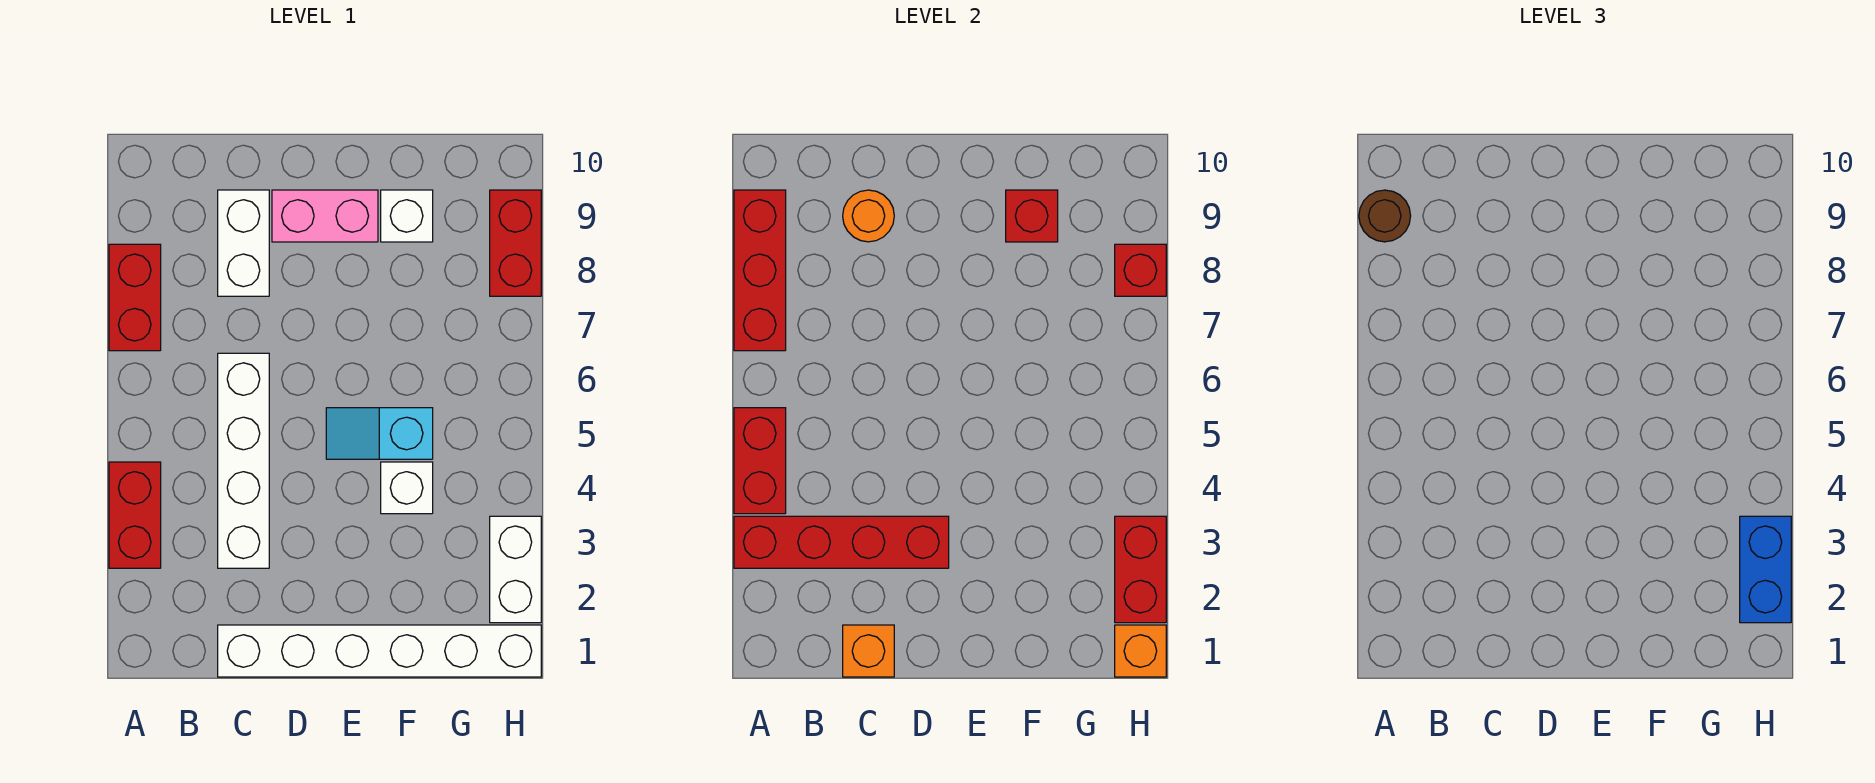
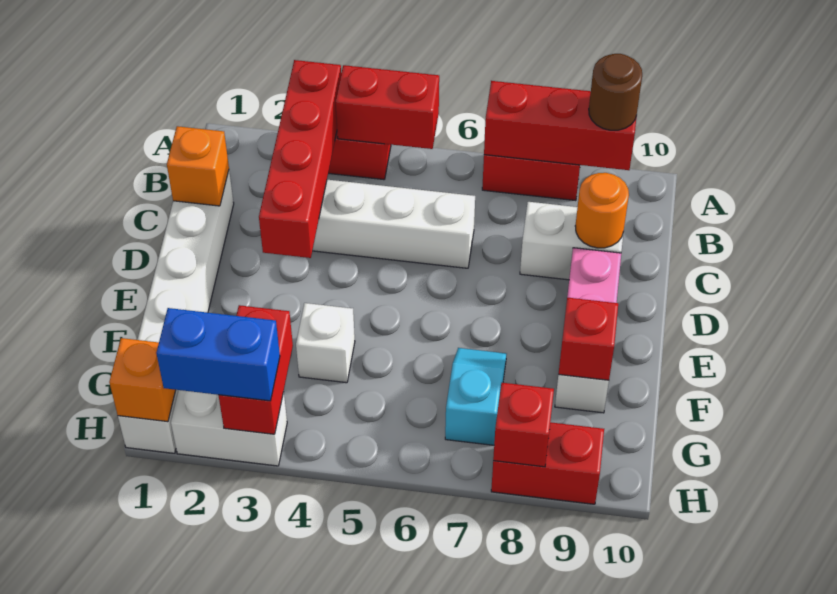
cyan slope E5:F5 level 1 top F -> cyan slope F7:G7 level 1 top G
red brick H2:H3 level 2 -> red brick G3:H3 level 2

